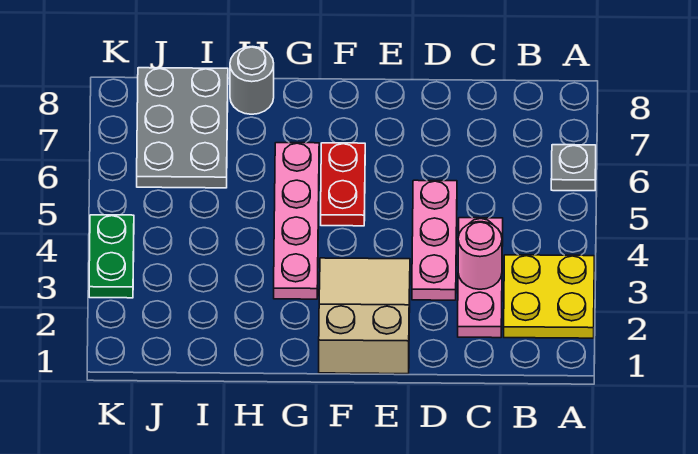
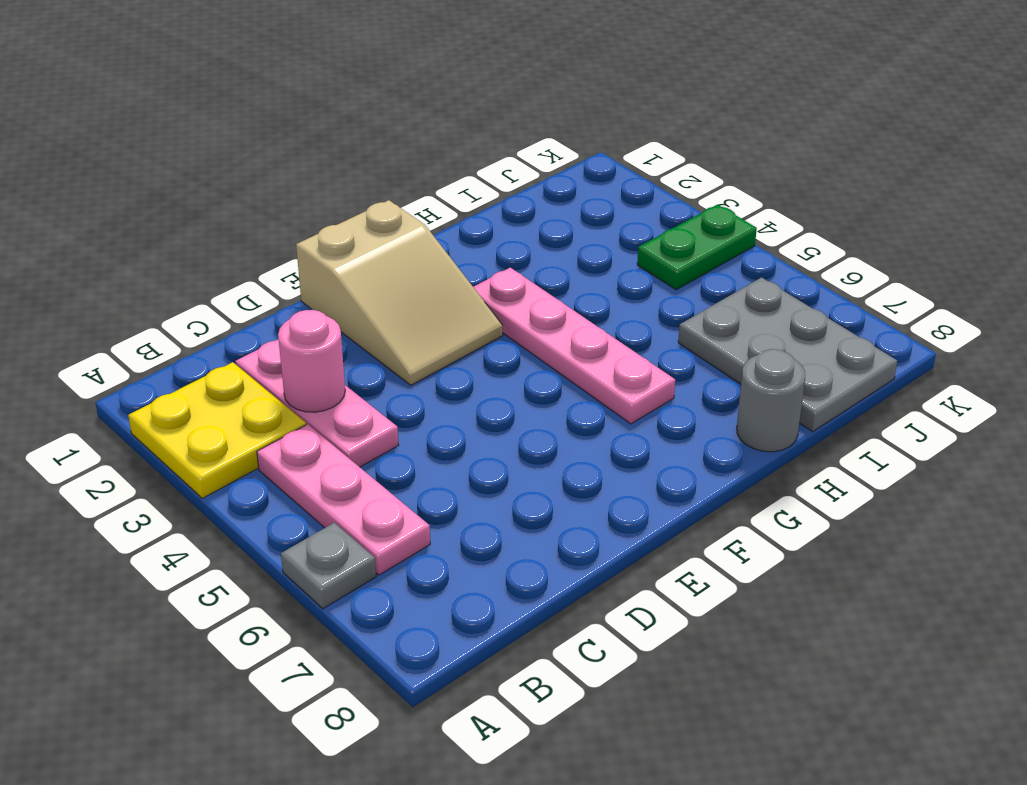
pink plate D3:D5 level 1 -> pink plate B4:B6 level 1
red plate F5:F6 level 1 -> none
green plate K3:K4 level 1 -> green plate J4:K4 level 1

